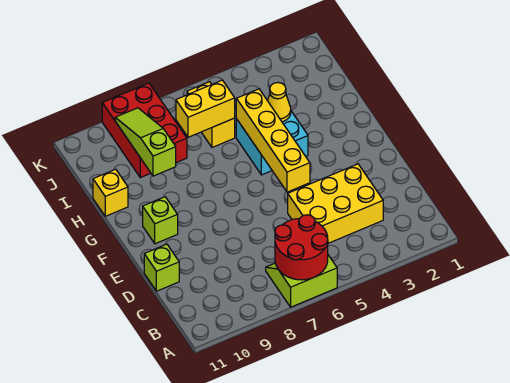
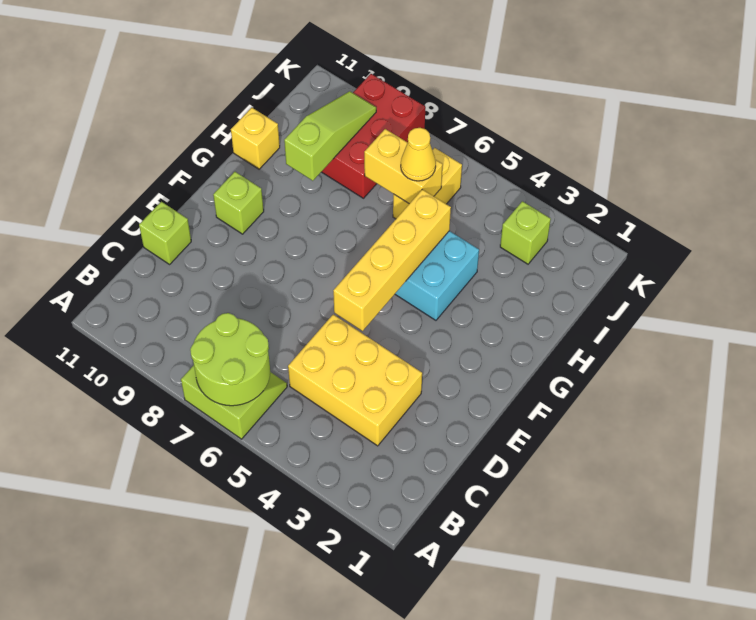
red round brick A6:B7 level 2 -> lime round brick A6:B7 level 2
yellow cone H4 level 2 -> yellow cone I6 level 3
none -> lime brick J3 level 1

